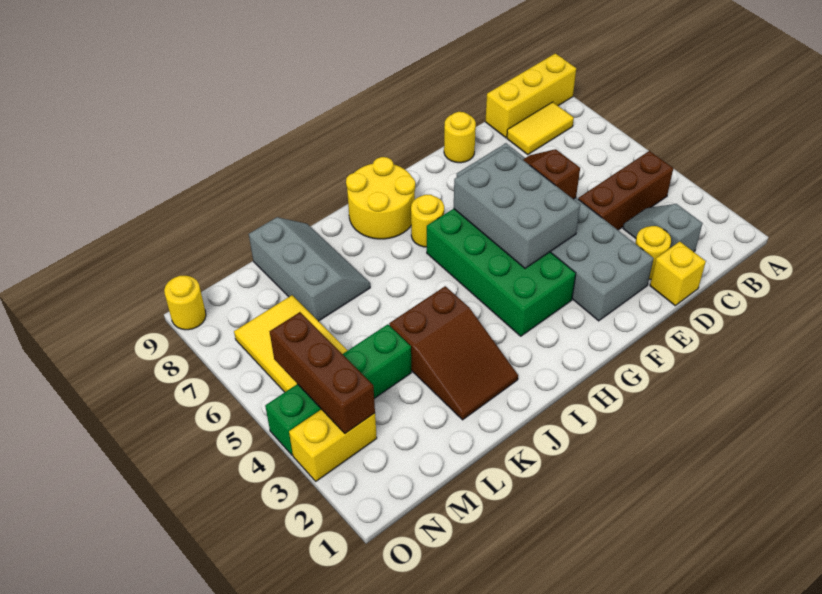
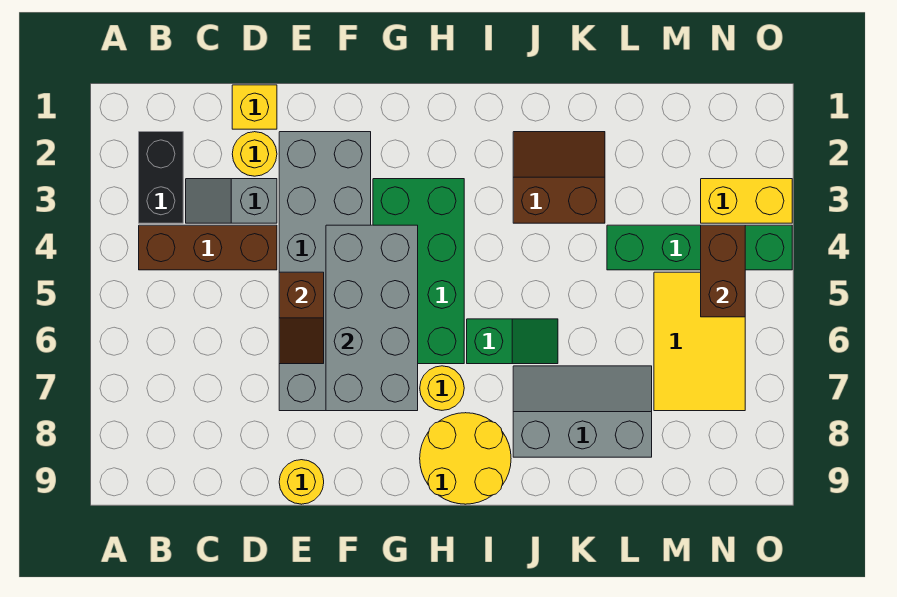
yellow brick A9:C9 level 1 -> none
none -> black brick B2:B3 level 1
yellow tile B8:C8 level 1 -> none
grey slope C2:C3 level 1 top 2 -> grey slope C3:D3 level 1 top D
grey brick F4:G6 level 2 -> grey brick F4:G7 level 2
none -> green slope I6:J6 level 1 top I
brown slope J2:K4 level 1 top 4 -> brown slope J2:K3 level 1 top 3
grey slope K7:L9 level 1 top L -> grey slope J7:L8 level 1 top 8
brown brick N3:N5 level 2 -> brown brick N4:N5 level 2
yellow round brick O9 level 1 -> none

